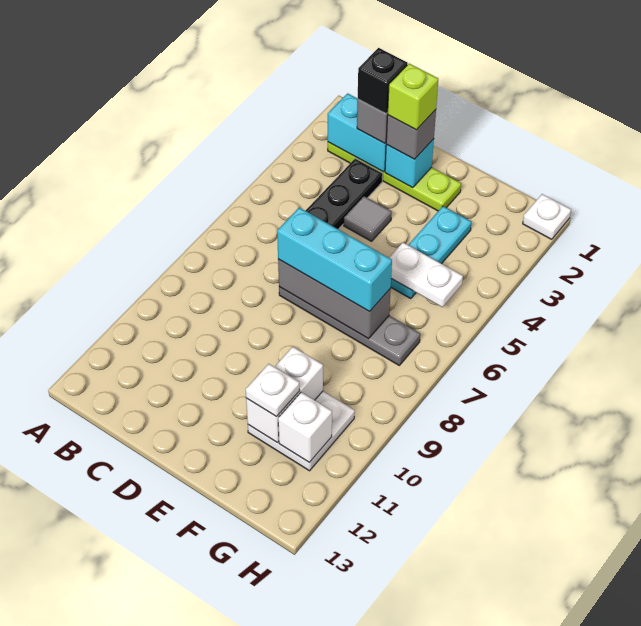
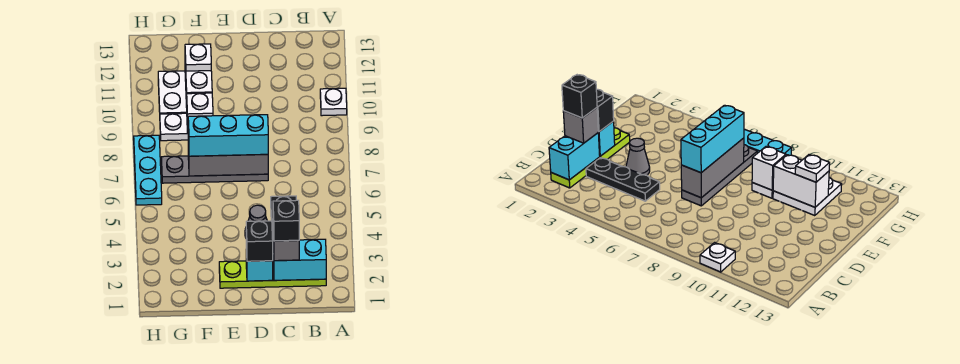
grey brick D2 level 3 -> black brick D2 level 3
lime brick D2 level 4 -> none
grey tile D4 level 1 -> grey cone D4 level 1
cyan plate F3:F5 level 1 -> cyan plate H6:H8 level 1
white plate F5:G5 level 2 -> white plate F9:G9 level 1
white brick G11 level 2 -> white brick F9 level 2
white plate H1 level 1 -> white plate A10 level 1

